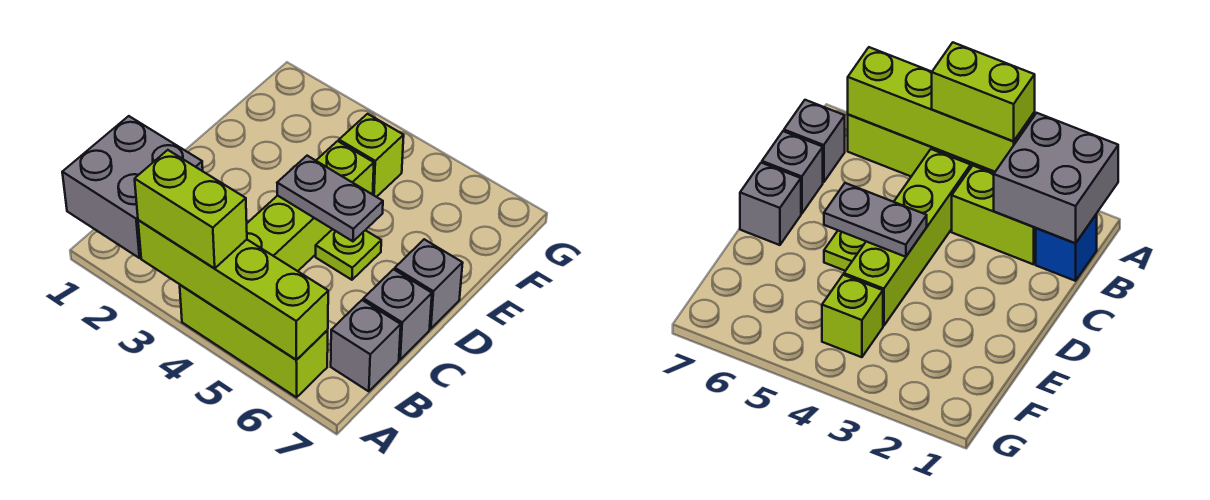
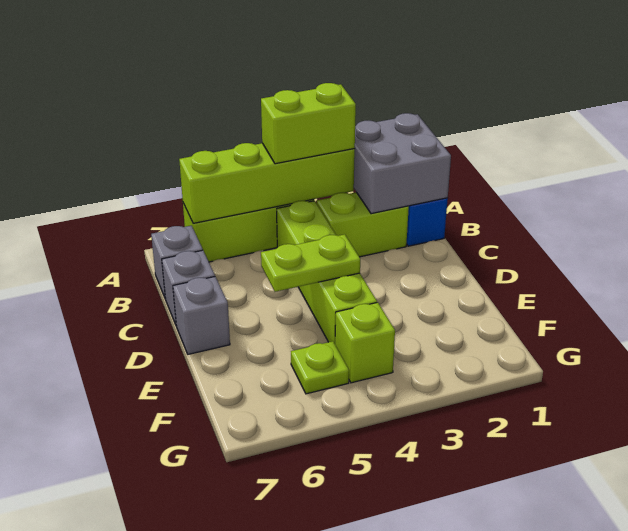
grey plate D4:D5 level 2 -> lime plate D4:D5 level 2
lime plate D5 level 1 -> lime plate F5 level 1

